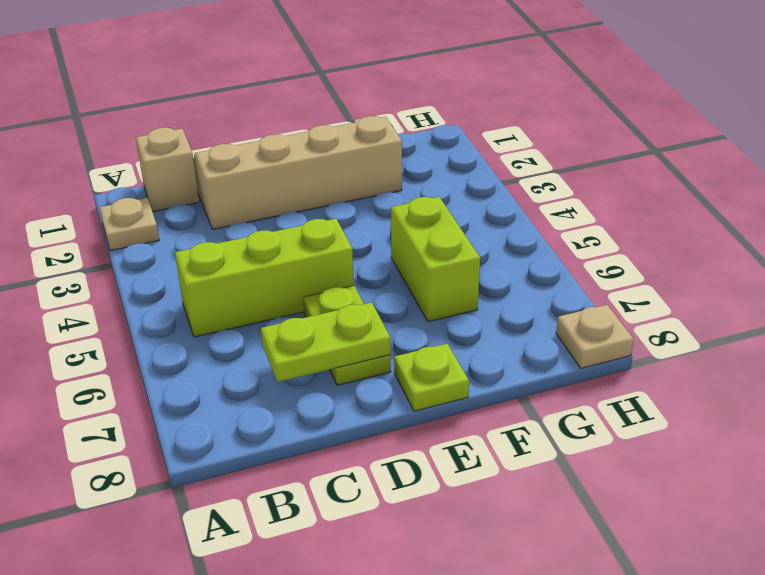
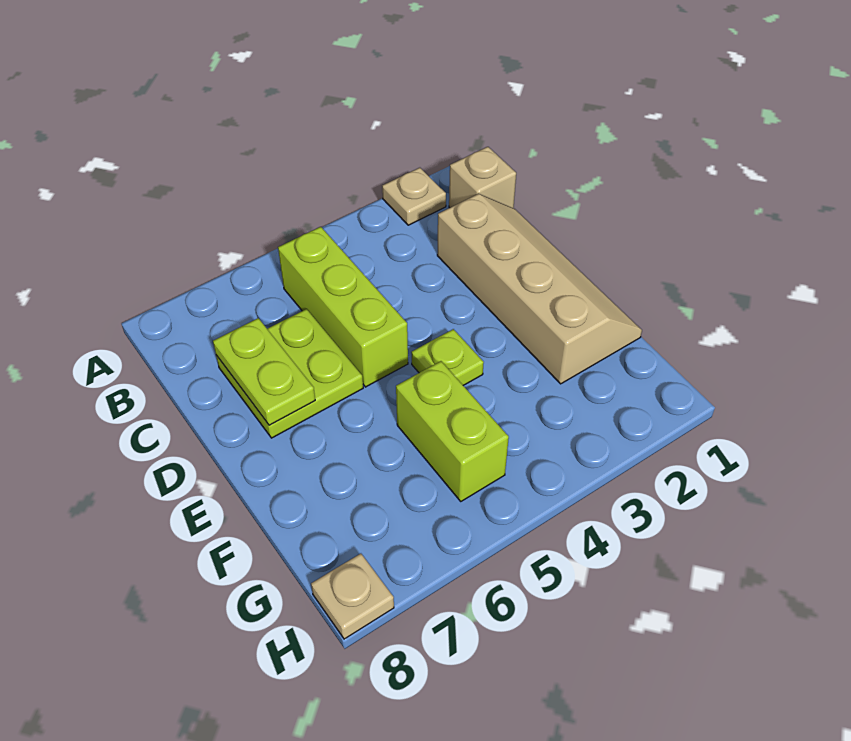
lime plate D6:D7 level 1 -> lime plate C6:D7 level 1
lime plate E8 level 1 -> lime plate E4 level 1
lime brick F5:F6 level 1 -> lime brick F5:G5 level 1

